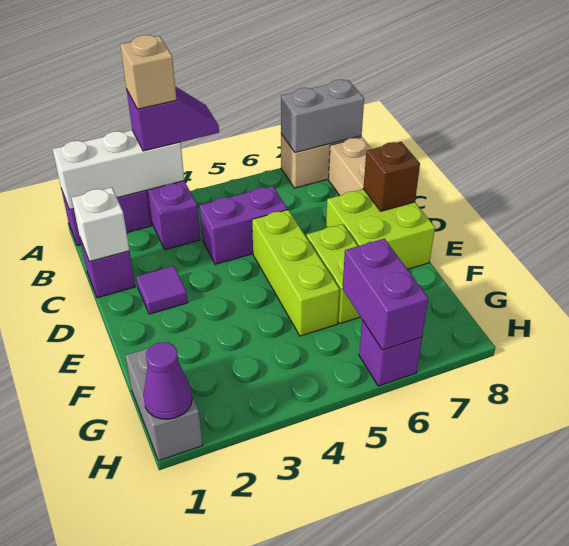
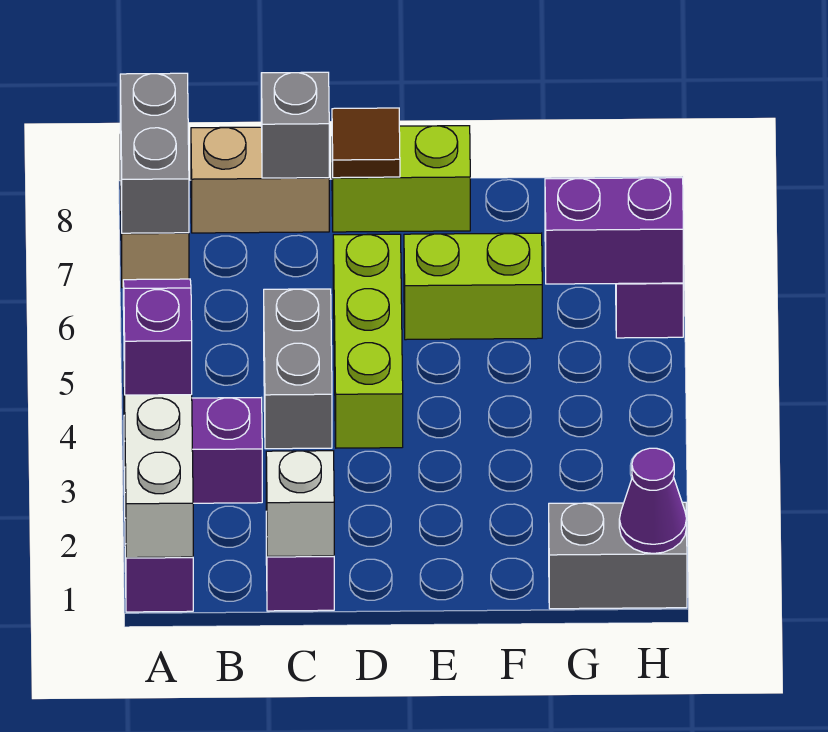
tan brick A3 level 4 -> none
purple brick C4:C5 level 1 -> grey brick C4:C5 level 1
none -> grey brick C8 level 2
purple tile D2 level 1 -> none
lime brick D5:F5 level 1 -> lime brick D4:D6 level 1
lime brick D7:E8 level 1 -> lime brick D8:E8 level 1
brown brick D8 level 2 -> brown tile D8 level 2

